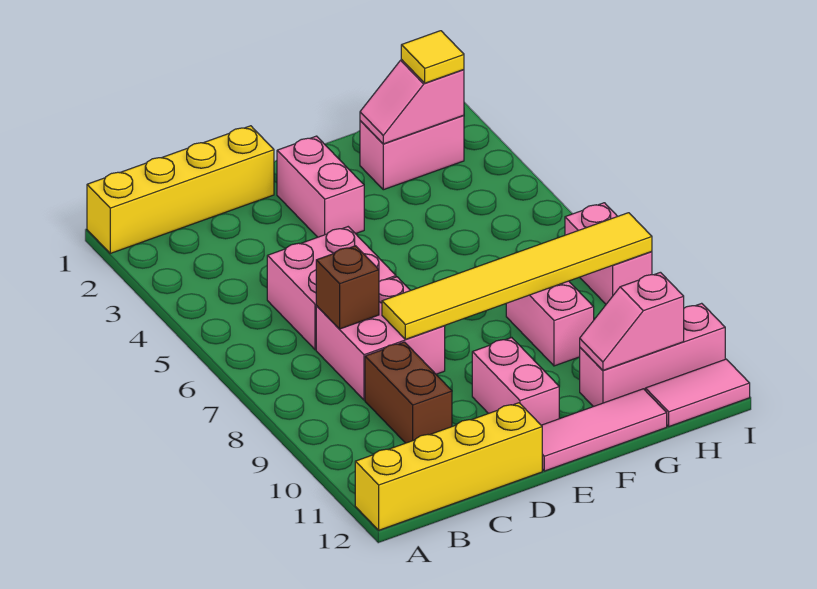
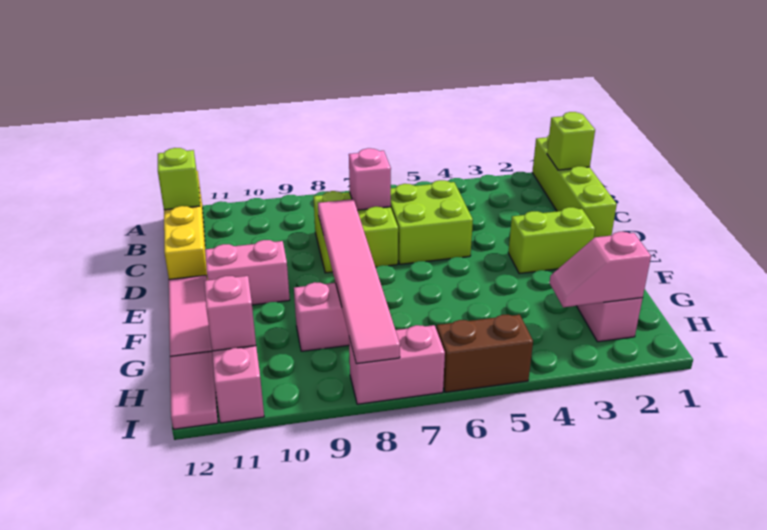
yellow brick A1:D1 level 1 -> lime brick A1:D1 level 1
none -> lime brick B1 level 2
none -> lime brick B12 level 2
pink brick C5:D6 level 1 -> lime brick C5:D6 level 1
pink brick C7:D8 level 1 -> lime brick C7:D8 level 1
brown brick C7 level 2 -> pink brick C7 level 2
brown brick C9:C10 level 1 -> brown brick I5:I6 level 1
yellow tile D8:I8 level 2 -> pink tile D8:I8 level 2
pink brick E2:E3 level 1 -> lime brick E2:E3 level 1
pink slope G2:H2 level 2 top H -> pink slope H2:H3 level 2 top 2
yellow tile H2 level 3 -> none

